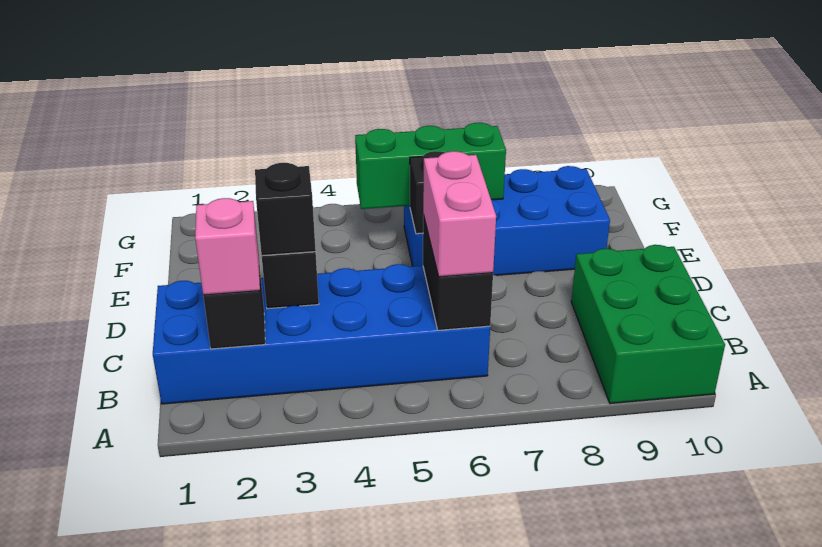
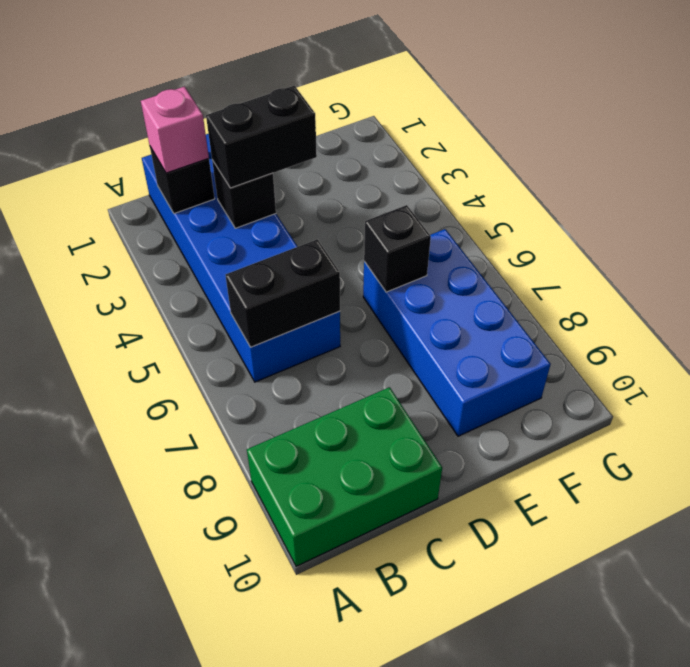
pink brick B6:C6 level 3 -> none
black brick C3 level 3 -> black brick C3:D3 level 3
green brick F5:F7 level 2 -> none

